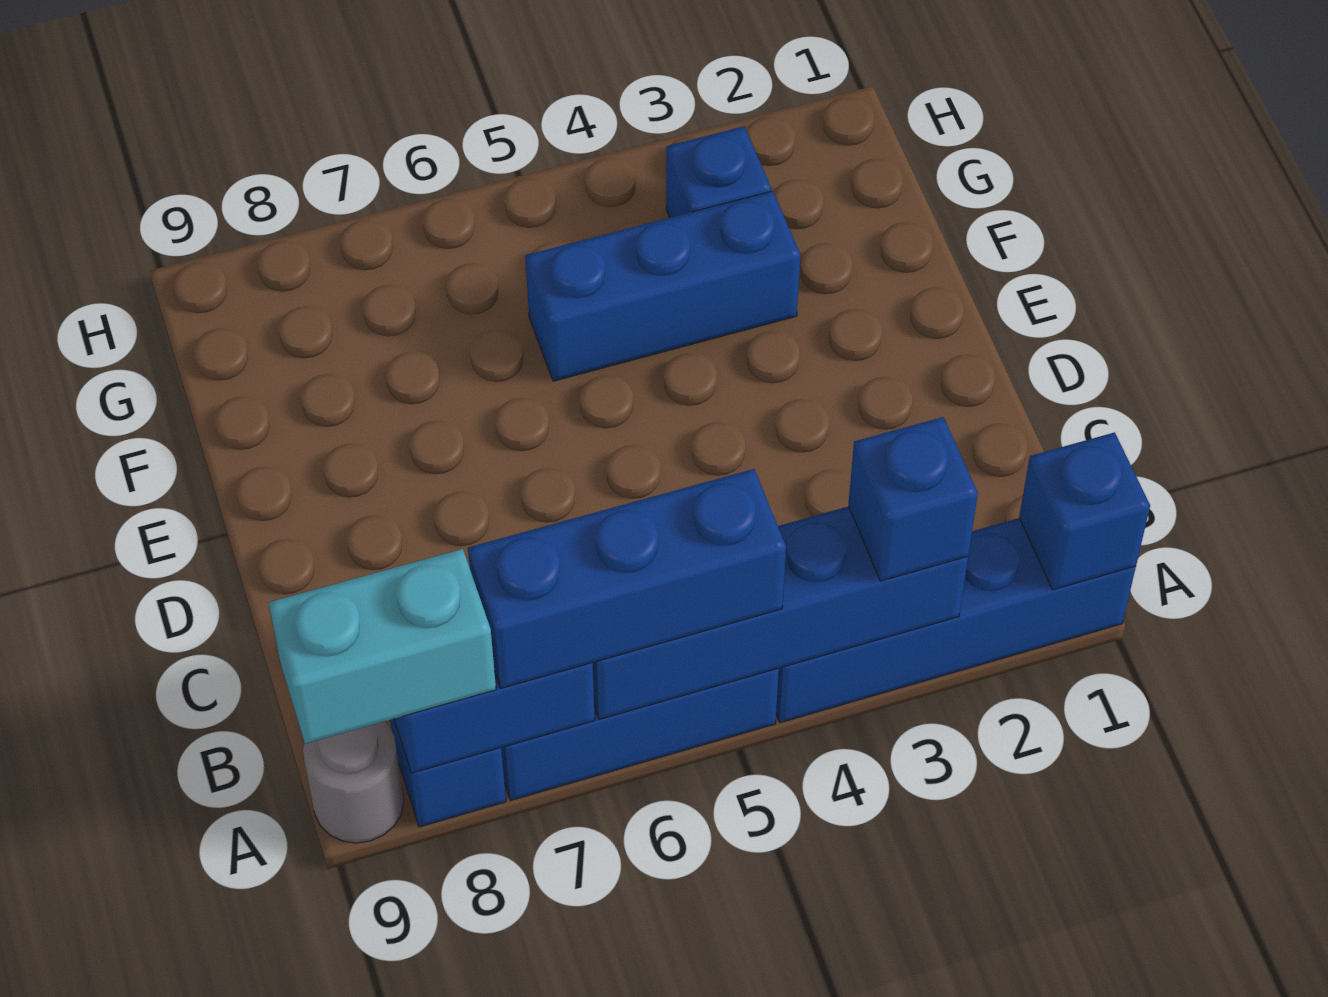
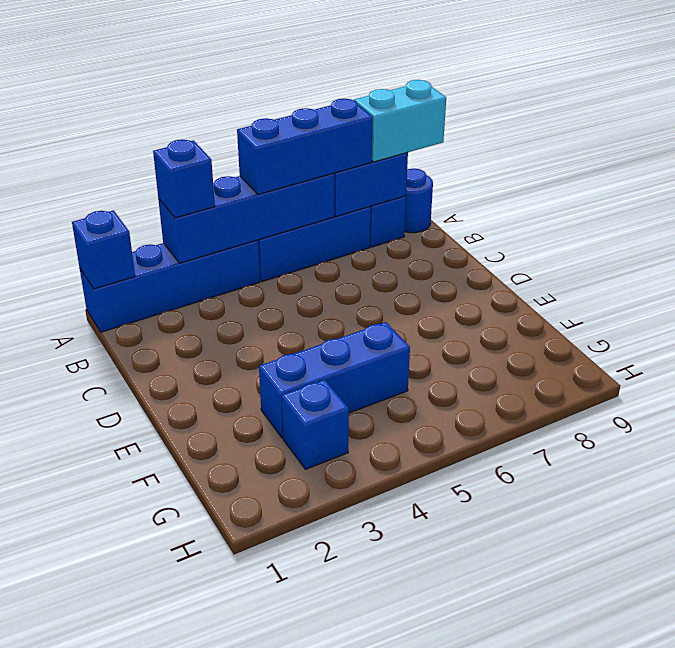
grey round brick A9 level 1 -> blue round brick A9 level 1

